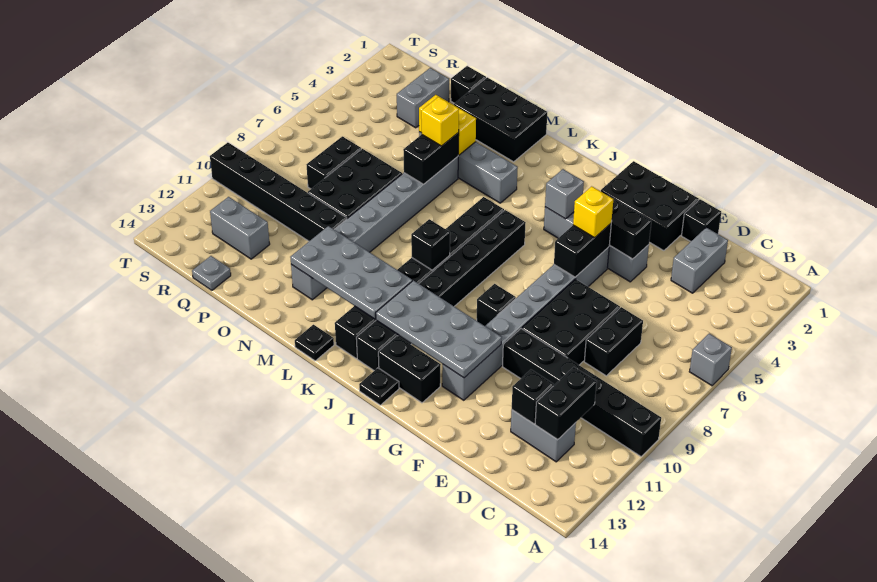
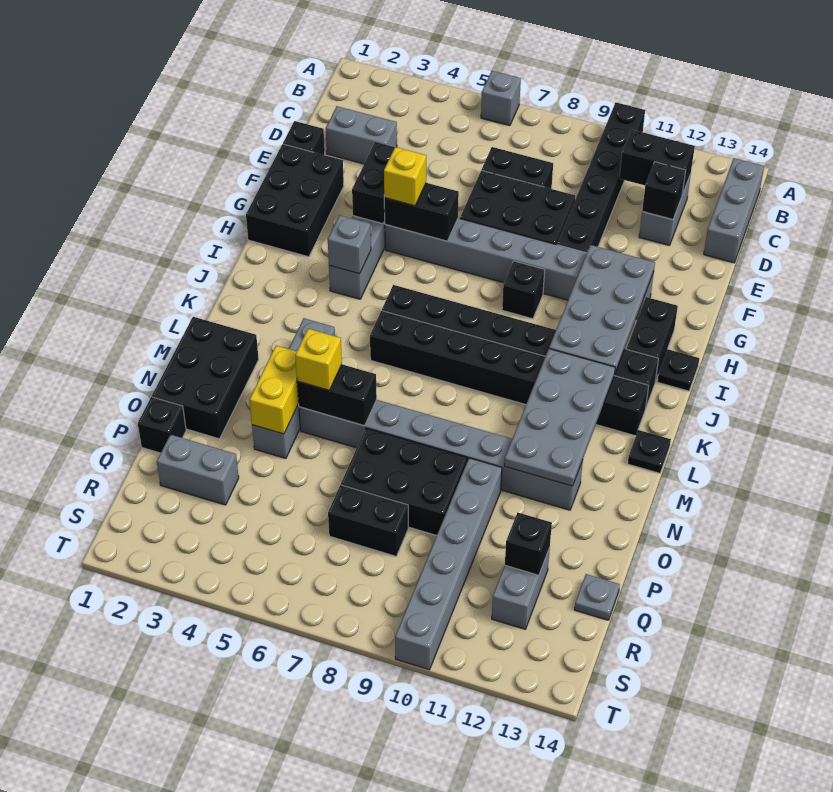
none -> grey brick B14:D14 level 1
black brick K9 level 2 -> black brick Q12 level 2
black brick O10:T10 level 1 -> grey brick O10:T10 level 1

